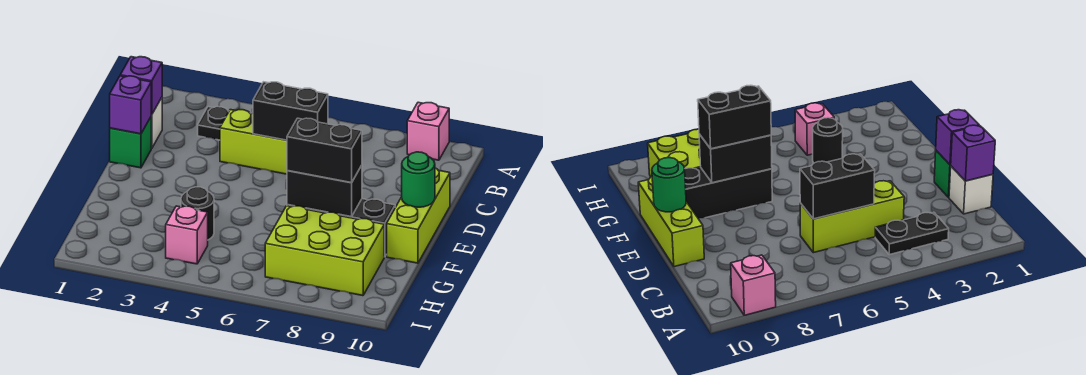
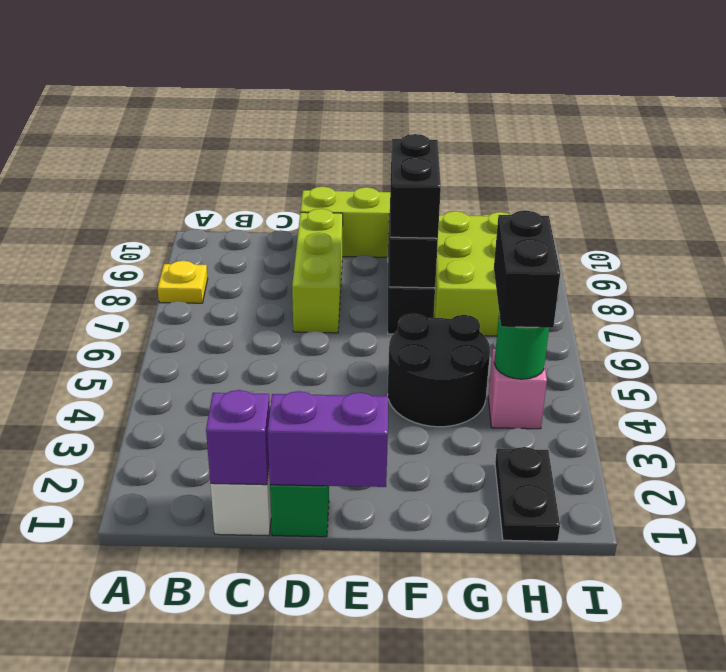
none -> yellow plate A8 level 1
pink brick A9 level 1 -> none
black plate B3:B4 level 1 -> black plate H1:H2 level 1
lime brick C4:C6 level 1 -> lime brick D7:D9 level 1
black brick C5:C6 level 2 -> black brick H4:H5 level 3
purple brick D1 level 2 -> purple brick D1:E1 level 2
green round brick E10 level 2 -> green round brick H4 level 2
black round brick G4 level 1 -> black round brick F4:G5 level 1

